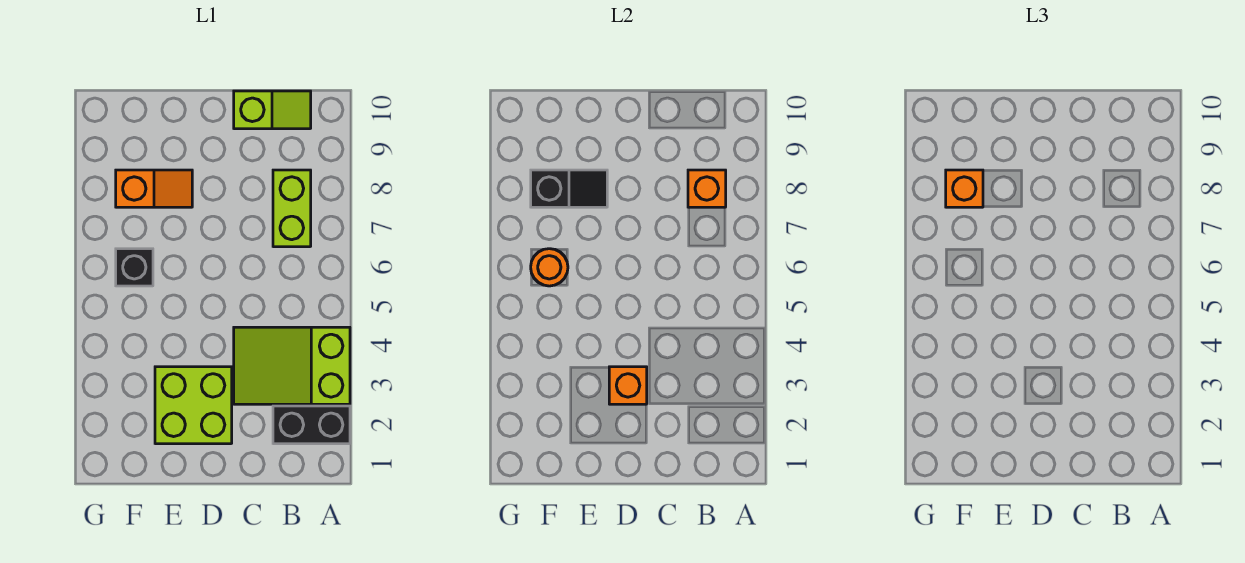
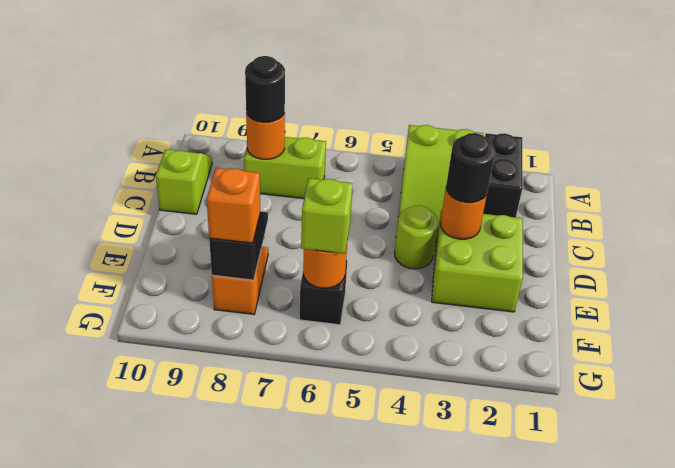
orange brick B8 level 2 -> orange round brick B8 level 2
none -> black round brick B8 level 3
orange brick D3 level 2 -> orange round brick D3 level 2
none -> black round brick D3 level 3
none -> lime round brick D4 level 1
none -> lime brick F6 level 3

